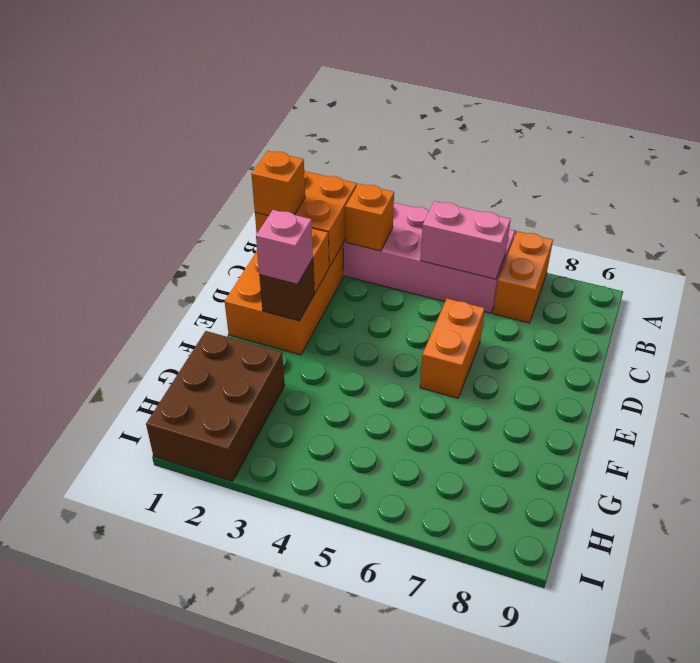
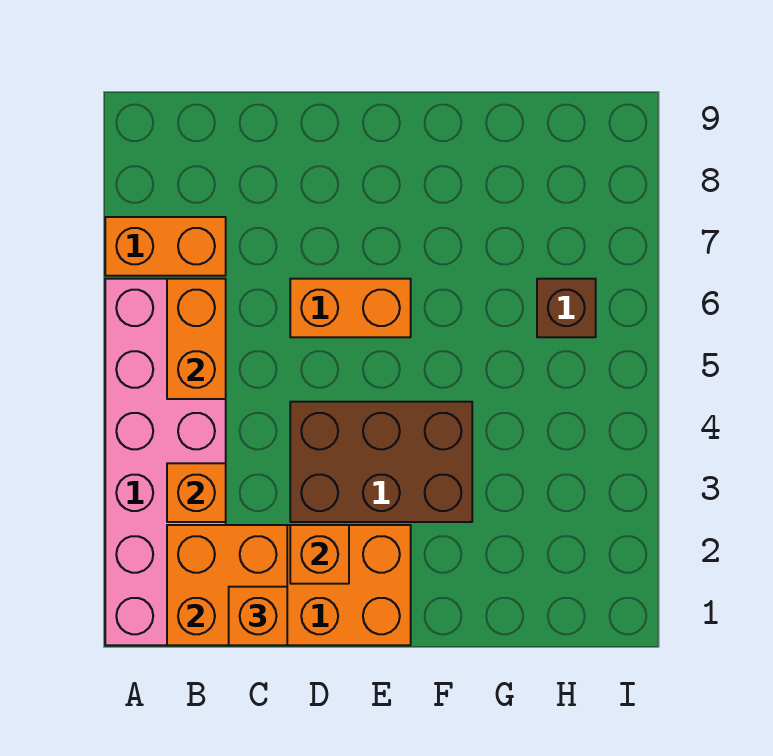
pink brick B5:B6 level 2 -> orange brick B5:B6 level 2
brown brick E2 level 2 -> brown brick H6 level 1
pink brick E2 level 3 -> none
brown brick G1:I2 level 1 -> brown brick D3:F4 level 1

